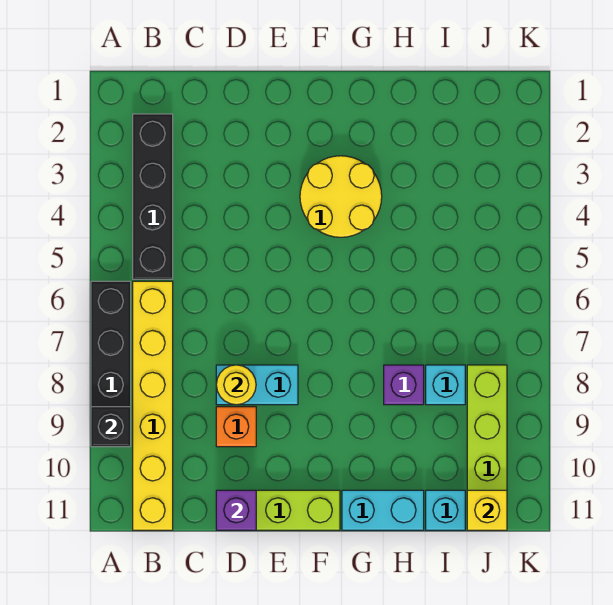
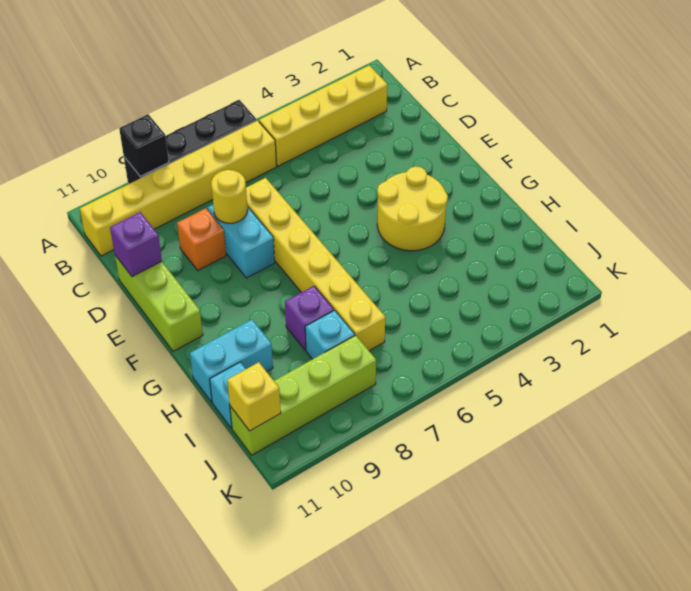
black brick B2:B5 level 1 -> yellow brick B2:B5 level 1
none -> yellow brick D7:I7 level 1
cyan brick G11:H11 level 1 -> cyan brick H10:H11 level 1

